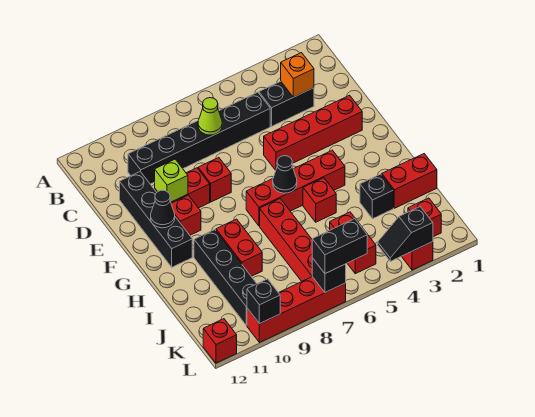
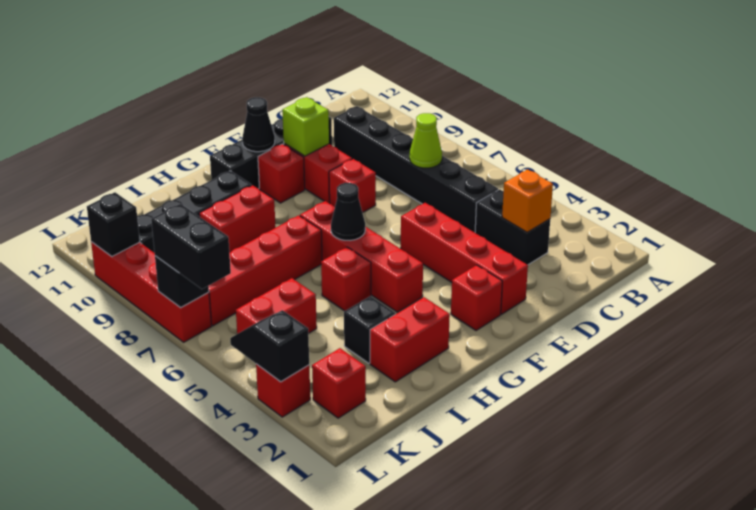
red brick I1:I2 level 1 -> red brick H2:I2 level 1
red brick L12 level 1 -> red brick F2 level 1

